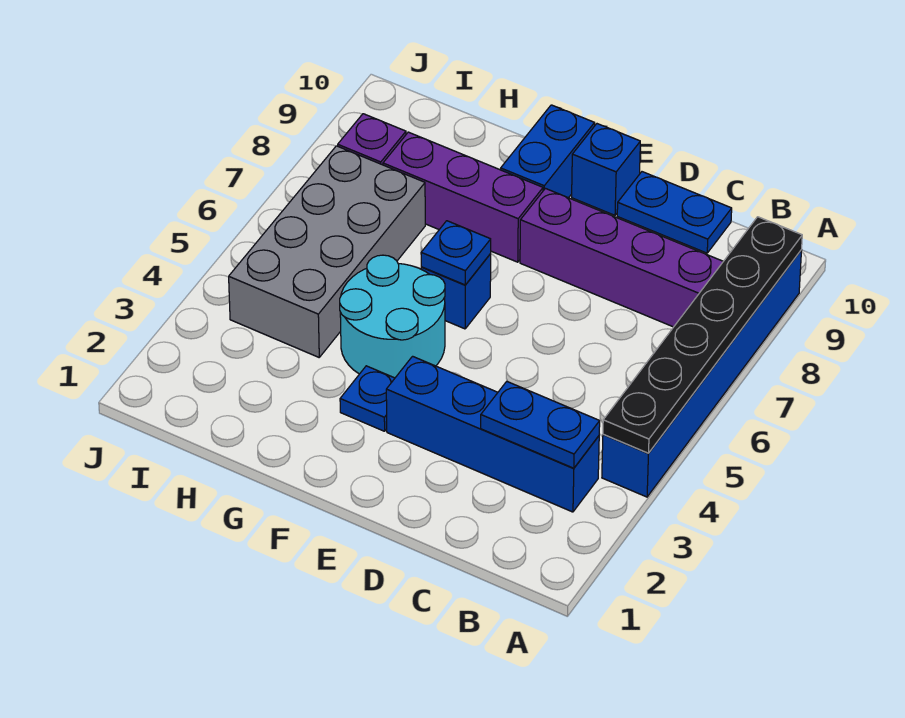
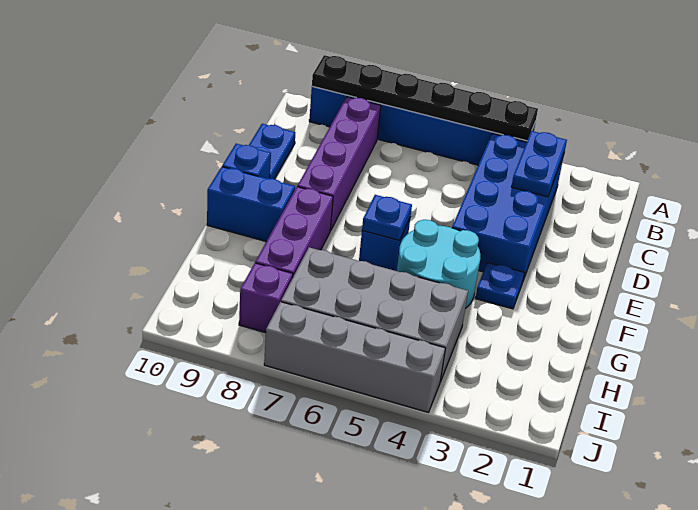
blue brick B3:E3 level 1 -> blue brick B3:E4 level 1
none -> grey brick J4:J7 level 1

